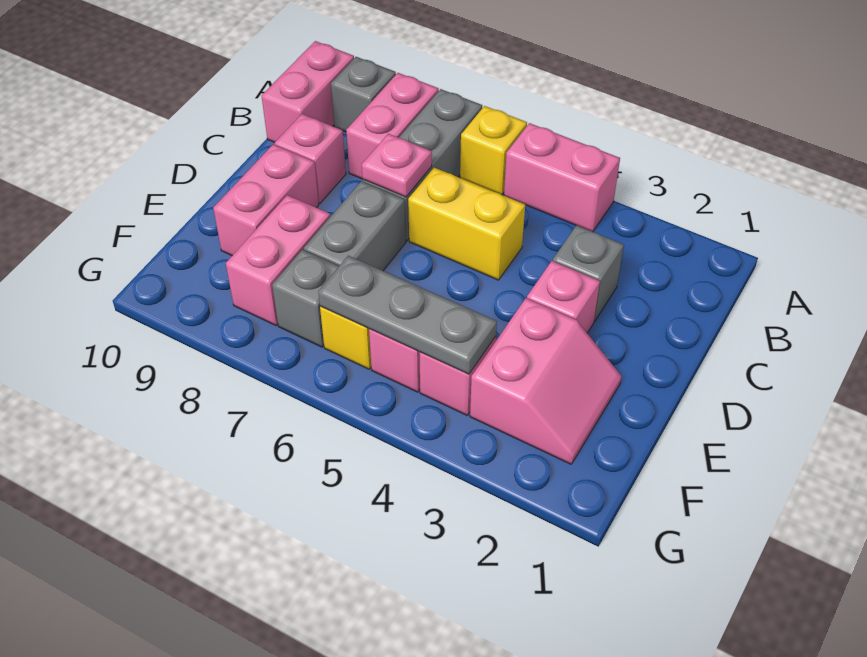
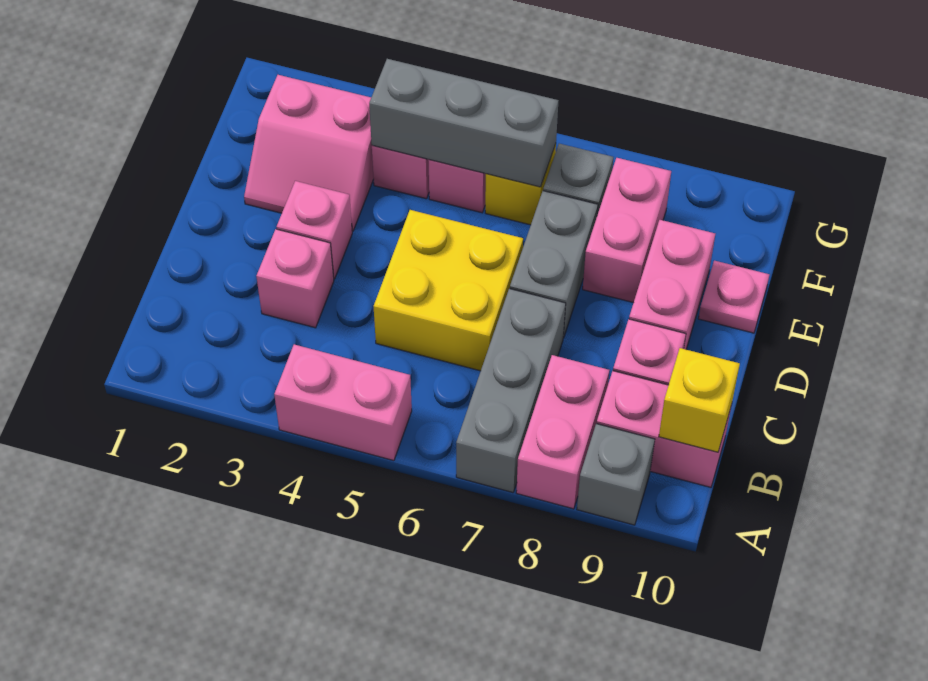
yellow brick A6 level 1 -> yellow brick B10 level 2
pink brick A10:B10 level 1 -> pink brick B9:B10 level 1
grey brick C3 level 1 -> pink brick C3 level 1
yellow brick C5:C6 level 1 -> yellow brick C5:D6 level 1
pink plate C7 level 2 -> pink plate E10 level 1
pink slope E2:F3 level 1 top 3 -> pink slope E2:F3 level 1 top F
grey plate F4:F6 level 2 -> grey brick F4:F6 level 2

